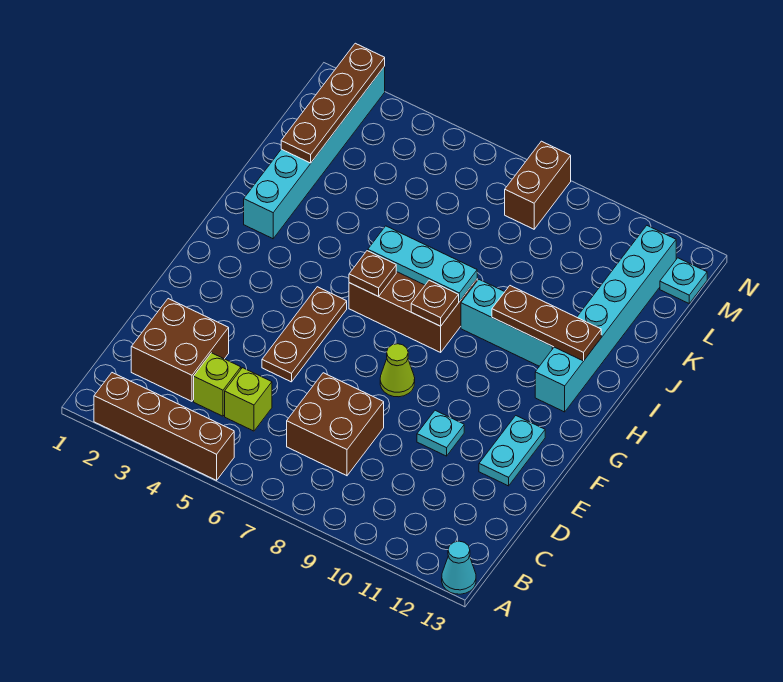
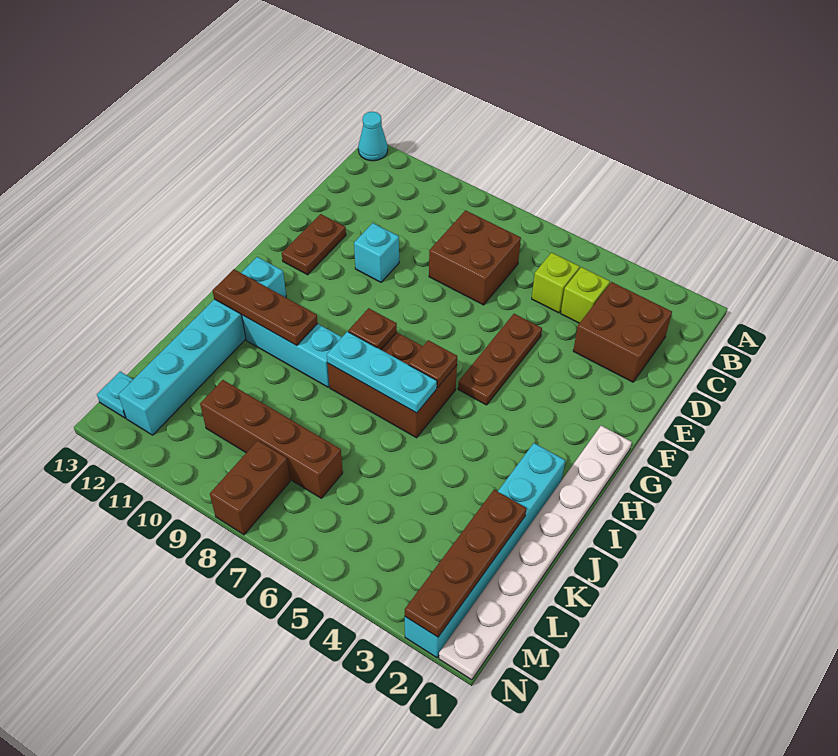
brown brick A2:A5 level 1 -> brown brick L7:L10 level 1
cyan plate E10 level 1 -> cyan brick E10 level 1
cyan plate E12:F12 level 1 -> brown plate E12:F12 level 1
lime cone F8 level 1 -> none
none -> white plate G1:N1 level 1

